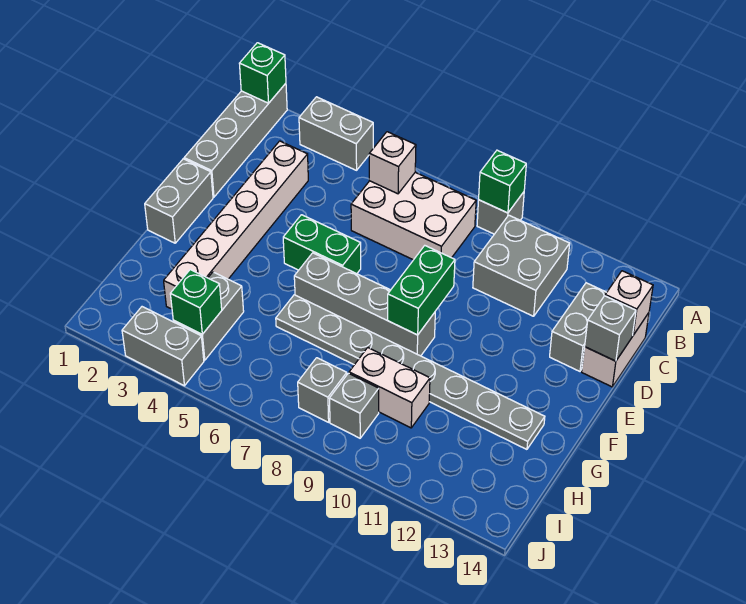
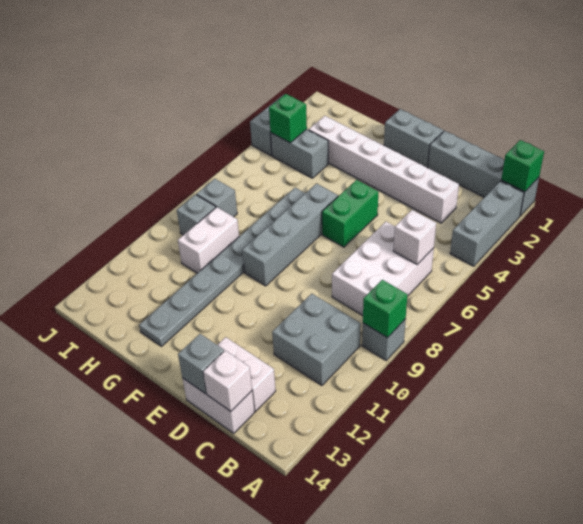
grey brick A3:A4 level 1 -> grey brick A2:A4 level 1
grey brick C13:D13 level 1 -> white brick C13:D13 level 1
green brick E9:F9 level 2 -> none

